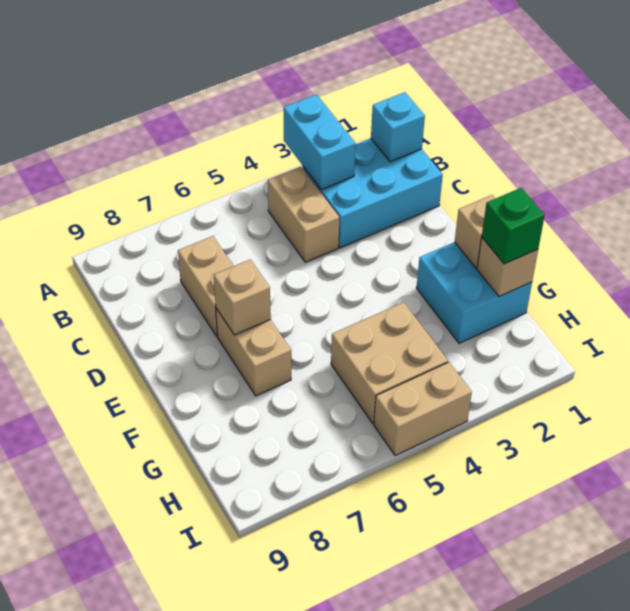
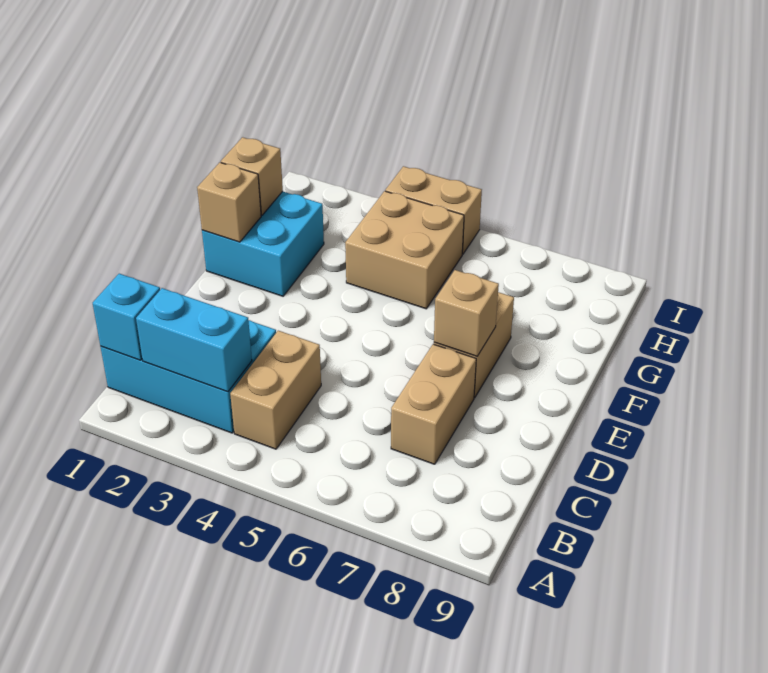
cyan brick A3:B3 level 2 -> cyan brick B2:B3 level 2
green brick G1 level 3 -> none

